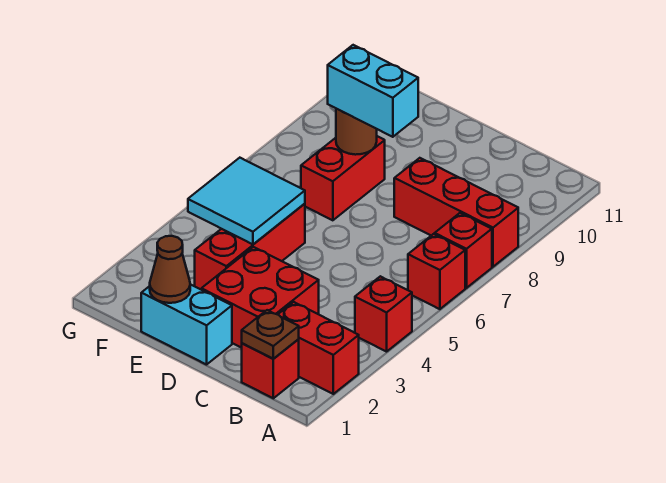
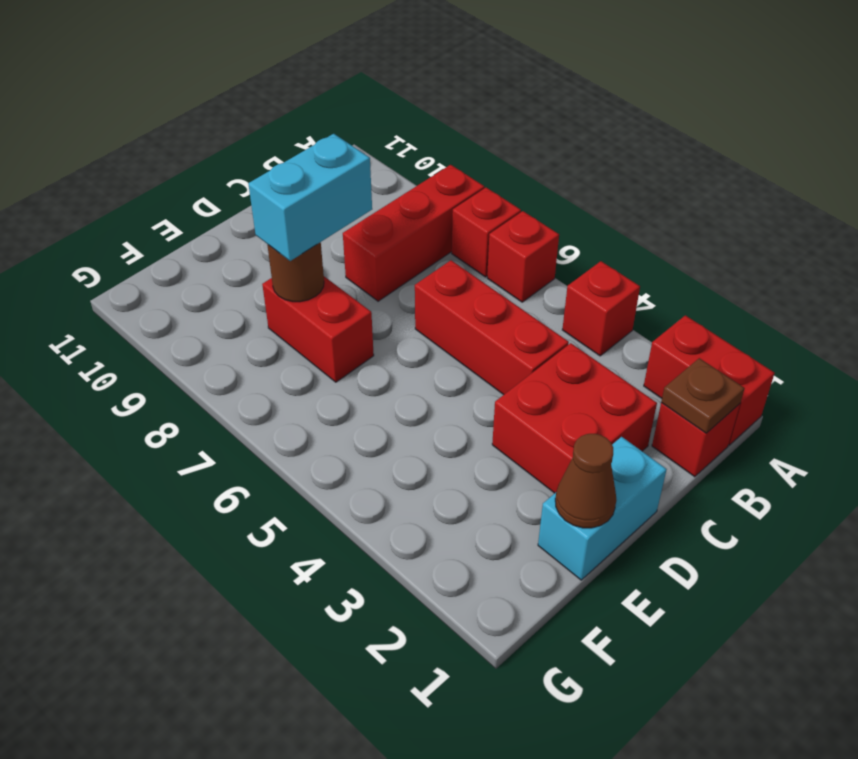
red brick A2:B2 level 1 -> red brick A1:A2 level 1
red brick E3:E5 level 1 -> red brick C4:C6 level 1
cyan tile E4:F5 level 2 -> none

